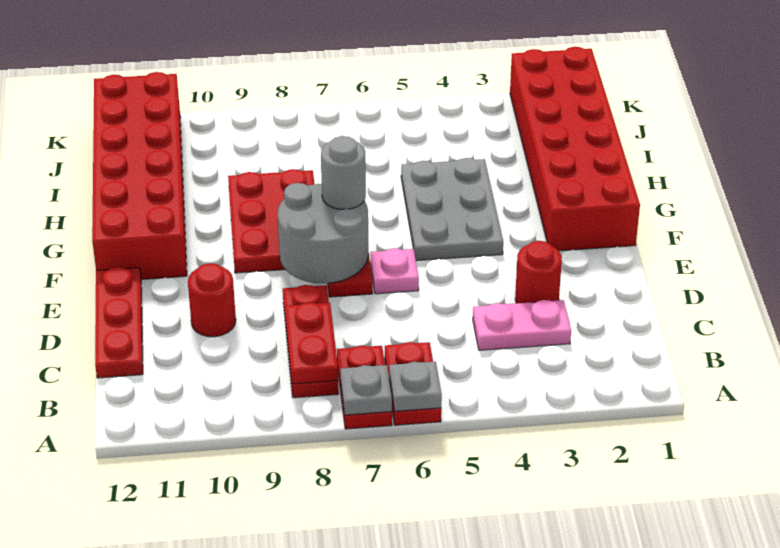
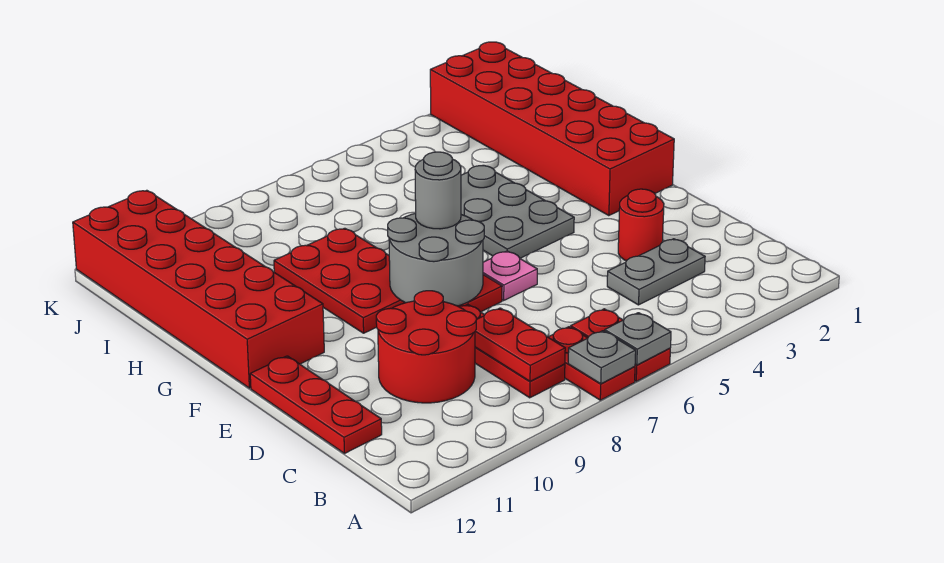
pink plate C3:C4 level 1 -> grey plate C3:C4 level 1
red round brick D10 level 1 -> red round brick C9:D10 level 1

